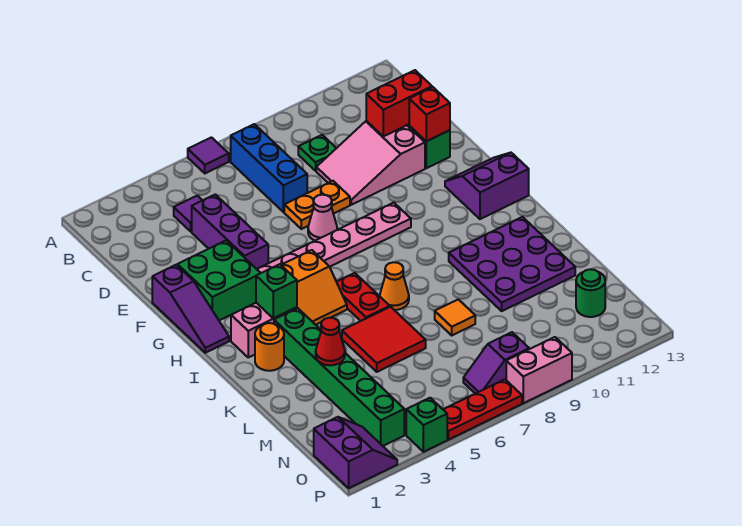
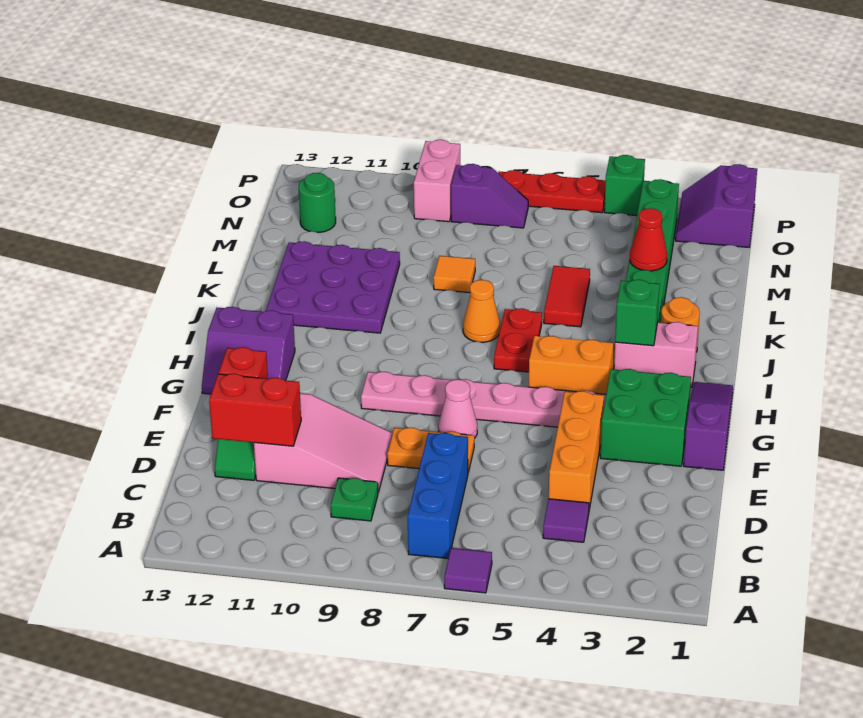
purple brick D4:F4 level 1 -> orange brick D4:F4 level 1
red tile K5:L6 level 1 -> red tile K5:L5 level 1
pink brick P8:P9 level 1 -> pink brick O9:P9 level 1

